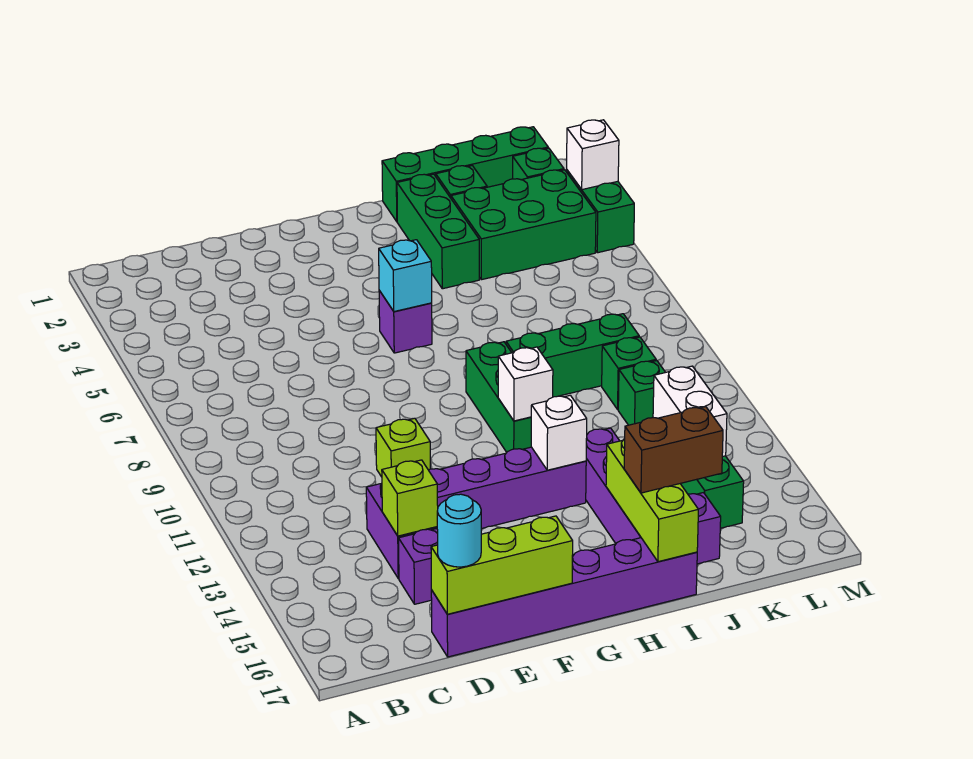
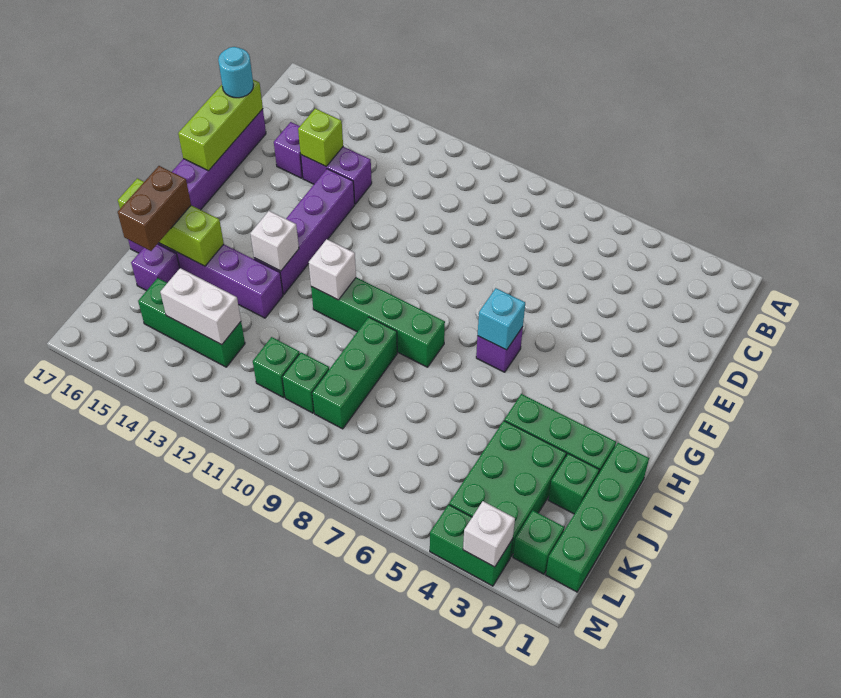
lime brick E11 level 1 -> none
green brick H9:H11 level 1 -> green brick H8:H11 level 1

